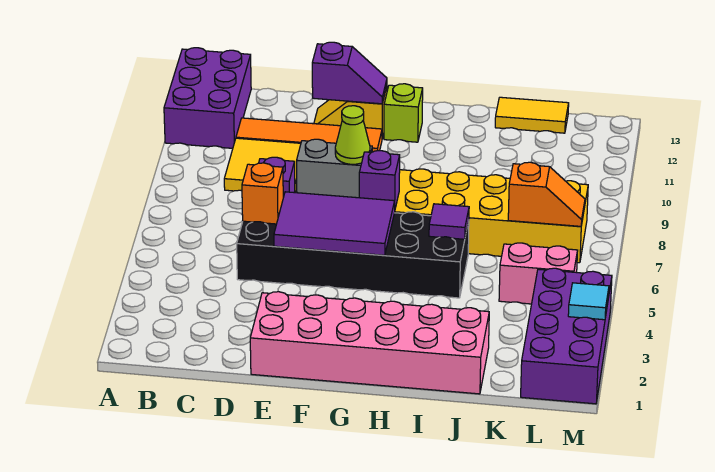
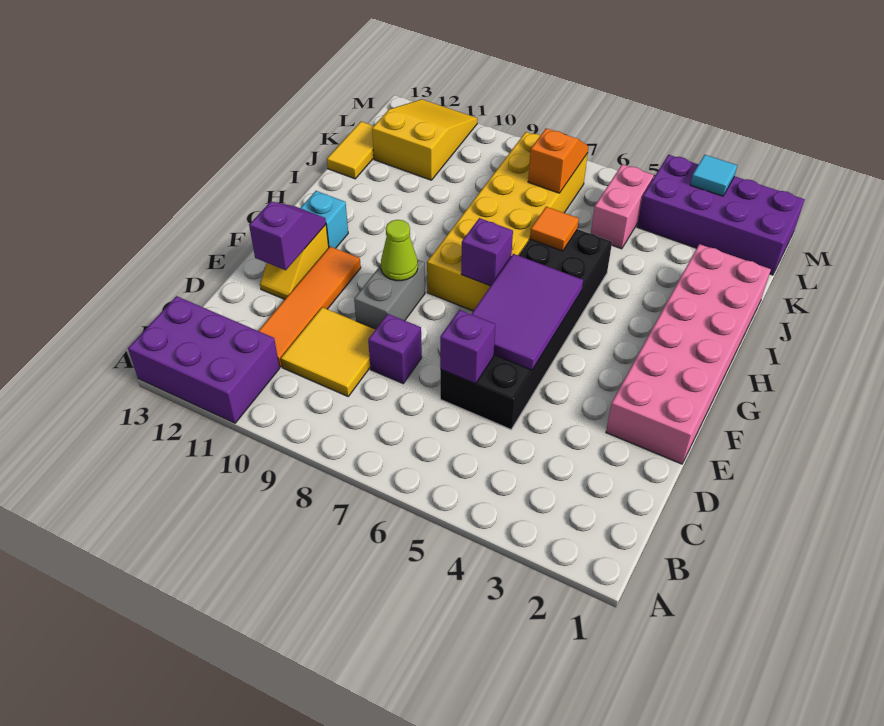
orange brick D6 level 2 -> purple brick D6 level 2
lime brick G12 level 1 -> cyan brick G12 level 1
purple tile I6 level 2 -> orange tile I6 level 2
none -> yellow slope K11:M12 level 1 top K

